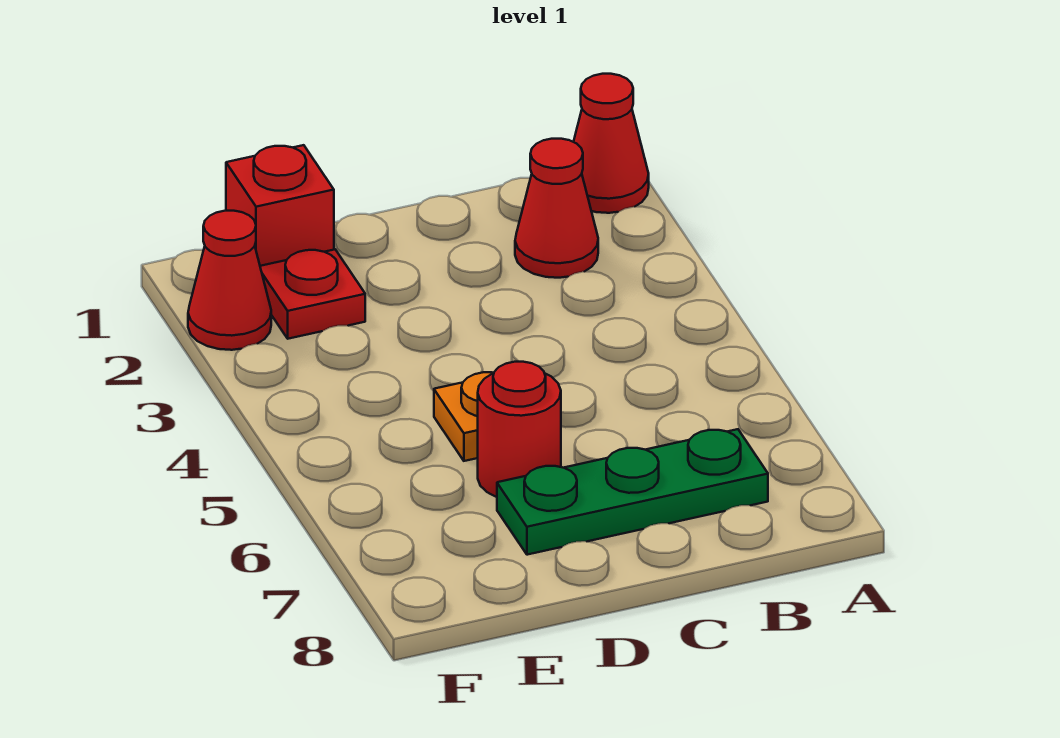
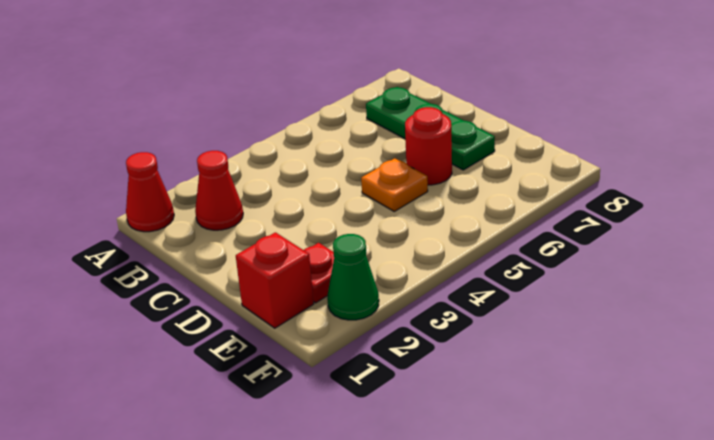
red cone F2 level 1 -> green cone F2 level 1

